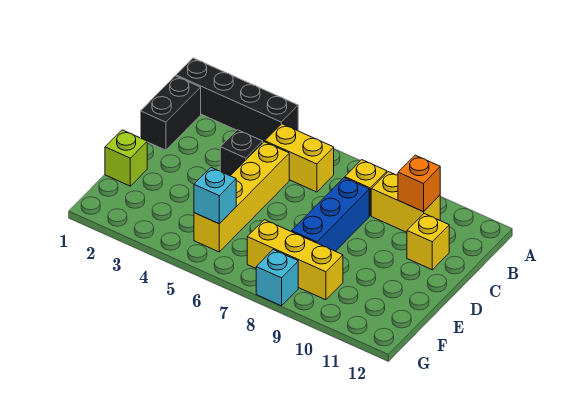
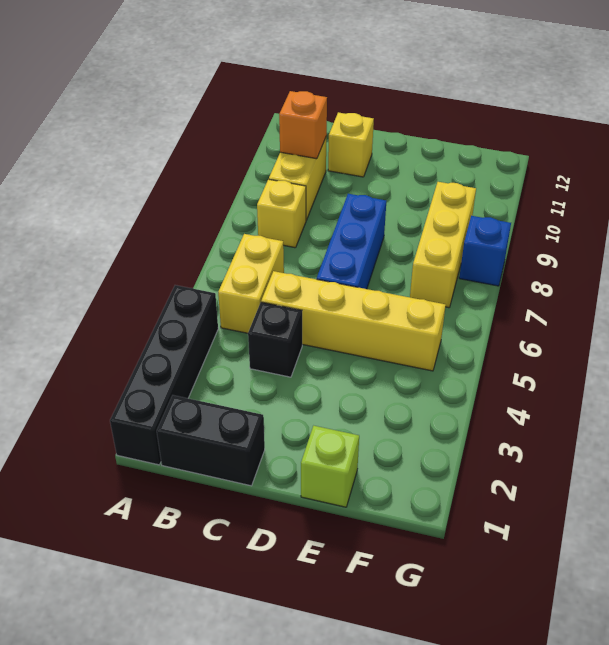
blue brick C8:E8 level 1 -> blue brick D6:D8 level 1
cyan brick F5 level 2 -> none
cyan brick G8 level 1 -> blue brick G8 level 1

